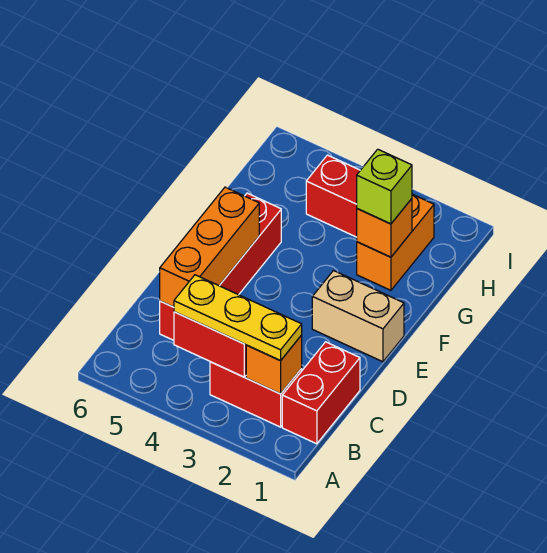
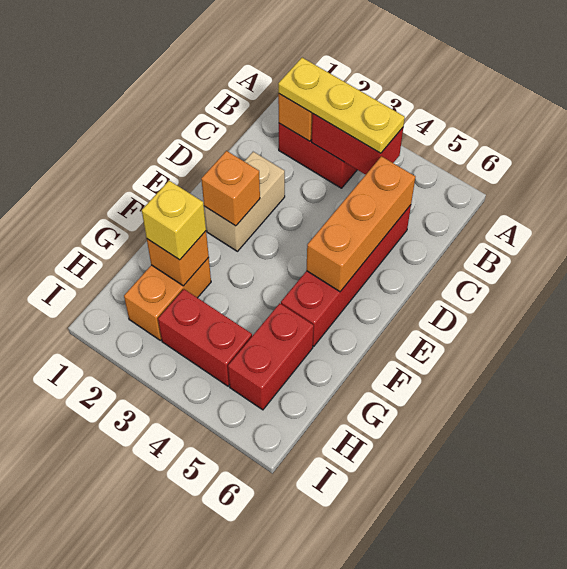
red brick B1:C1 level 1 -> red brick G5:H5 level 1
tan brick E1:E2 level 1 -> tan brick D2:E2 level 1
none -> orange brick E2 level 2
lime brick G2 level 3 -> yellow brick G2 level 3

